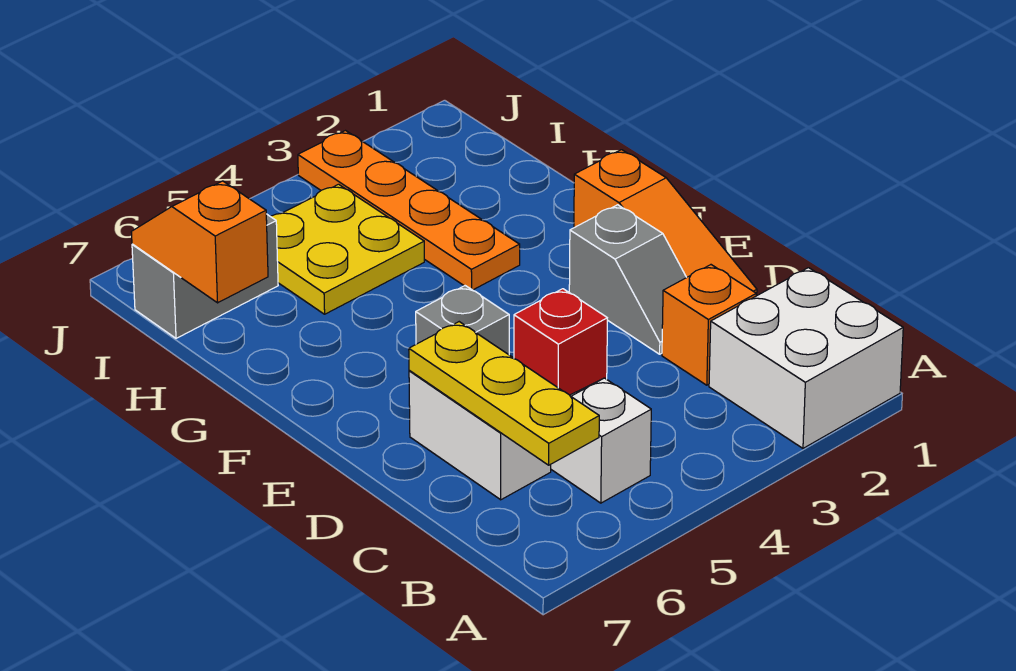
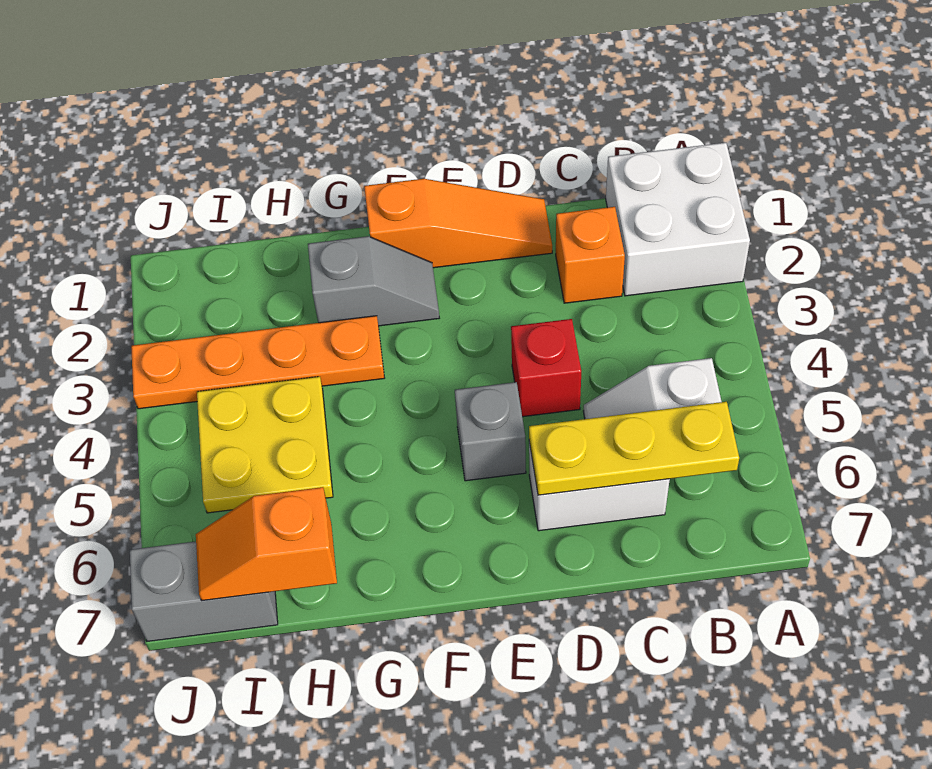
grey slope D2:E2 level 1 top E -> grey slope F2:G2 level 1 top G
grey brick I6:I7 level 1 -> grey brick I7:J7 level 1

